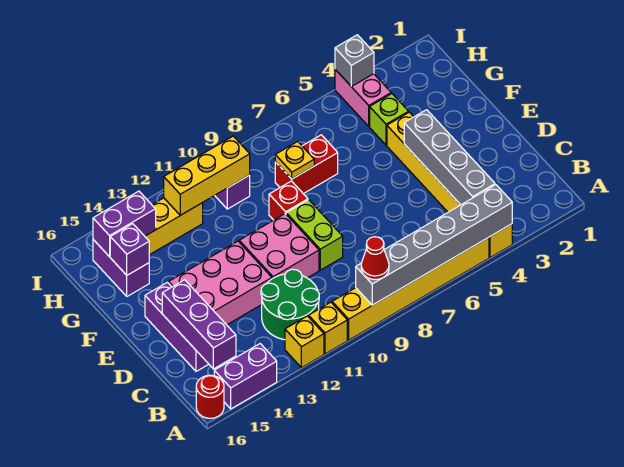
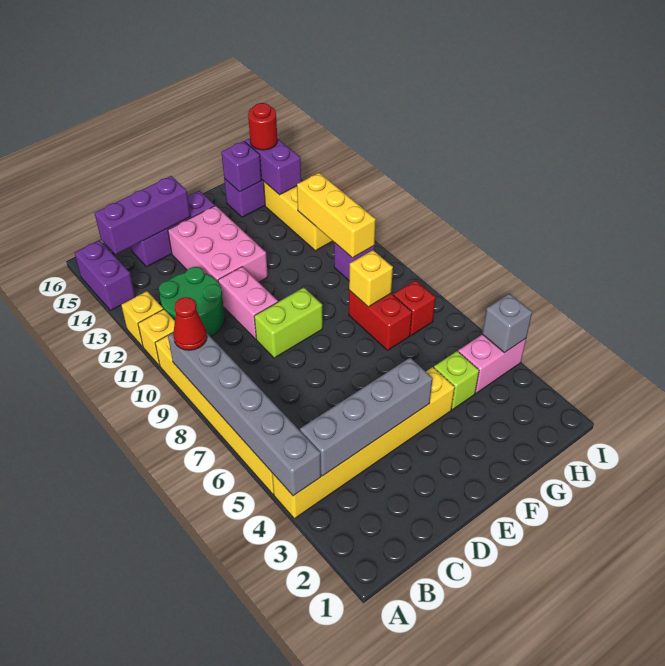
red round brick A16 level 1 -> red round brick H15 level 3
pink brick D10:E11 level 1 -> pink brick D10:D11 level 1
red brick F9 level 1 -> red brick H7 level 1
yellow plate G8 level 2 -> yellow brick G8 level 2

